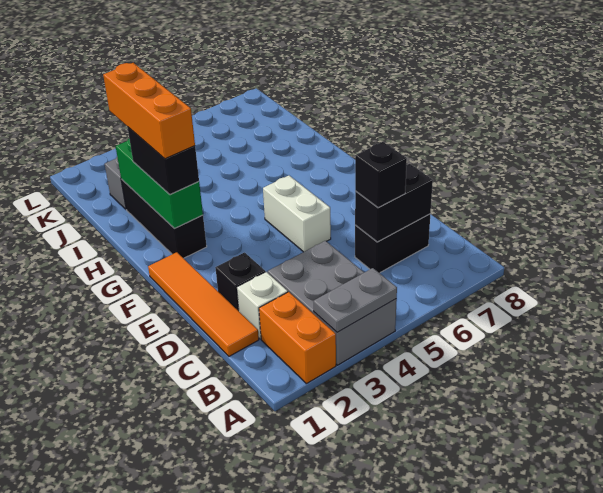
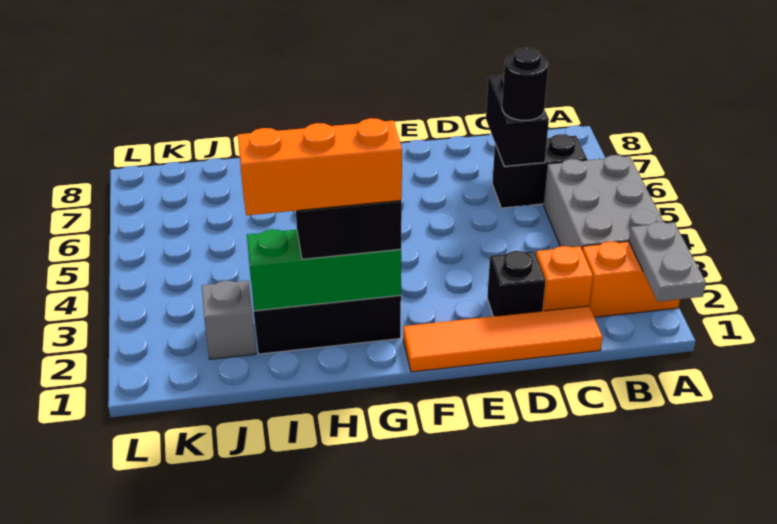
grey brick A3:C4 level 1 -> grey brick A3:B5 level 1
grey plate A3:A4 level 2 -> grey plate A1:A2 level 2
white brick C2 level 1 -> orange brick C2 level 1
black brick C6:C7 level 1 -> black brick B6:C6 level 1
black brick C6 level 3 -> black round brick C6 level 3
white brick E5:F5 level 1 -> none

